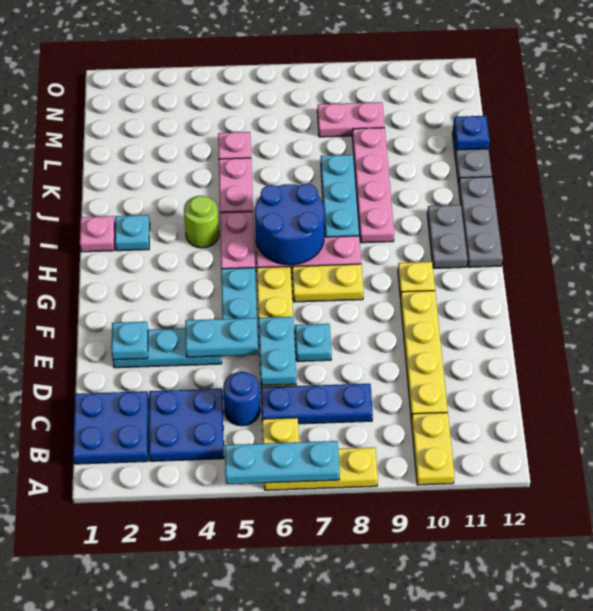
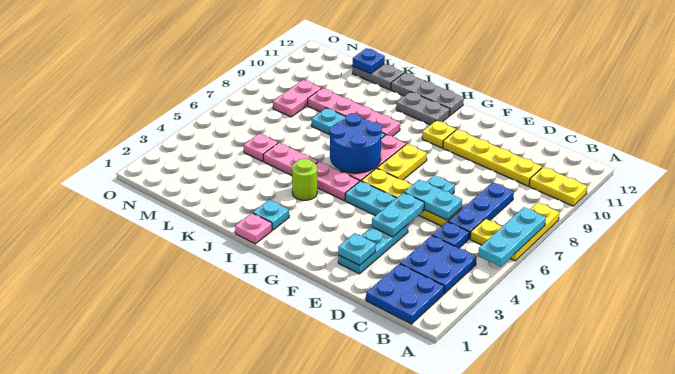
blue round brick C5 level 1 -> blue plate C5 level 1

